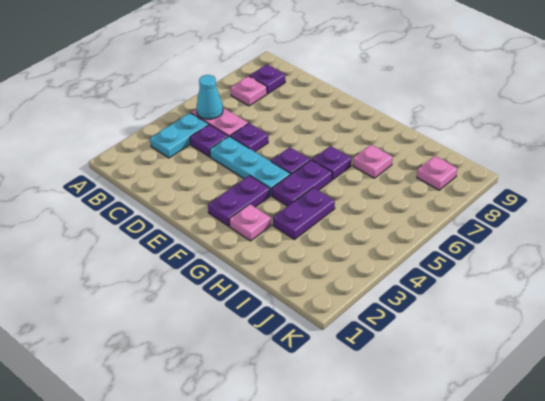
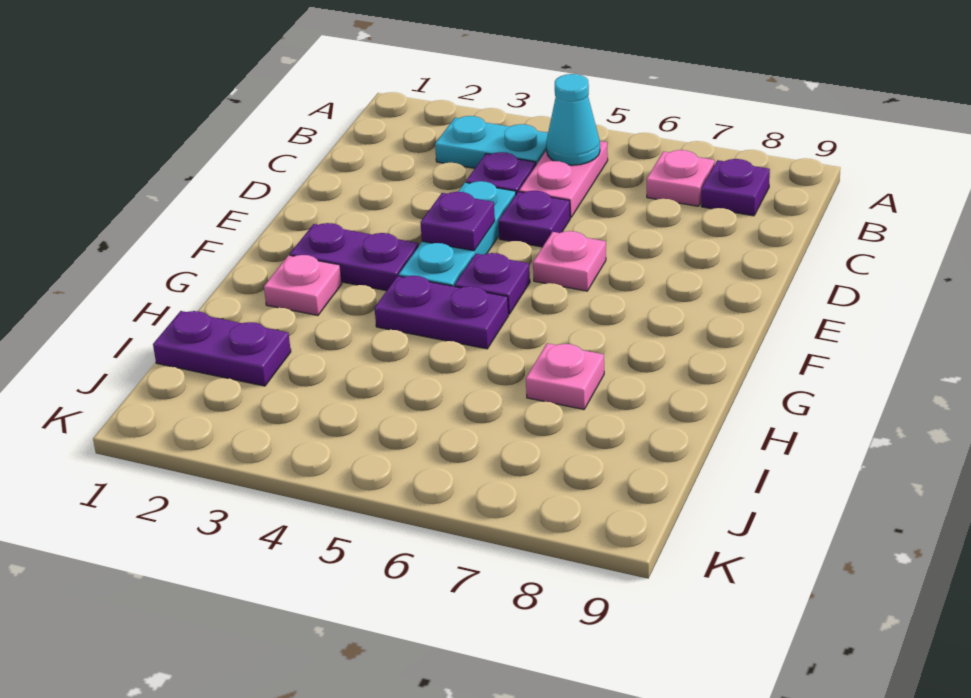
purple plate G6 level 1 -> purple plate E4 level 2
purple plate H3:H4 level 1 -> purple plate I1:I2 level 1
pink plate J8 level 1 -> pink plate E6 level 1

